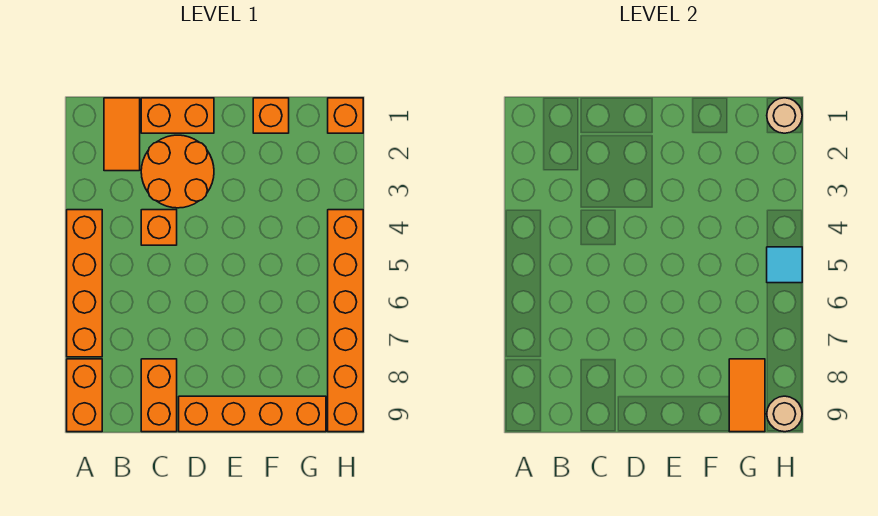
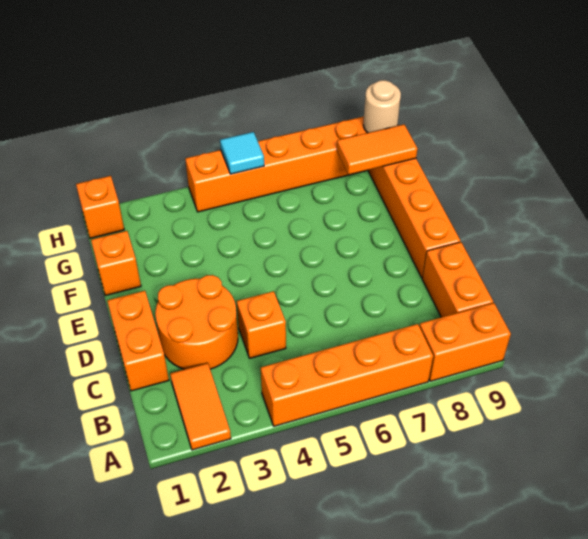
orange tile B1:B2 level 1 -> orange tile A2:B2 level 1
orange brick C8:C9 level 1 -> orange brick B9:C9 level 1
tan round brick H1 level 2 -> none

